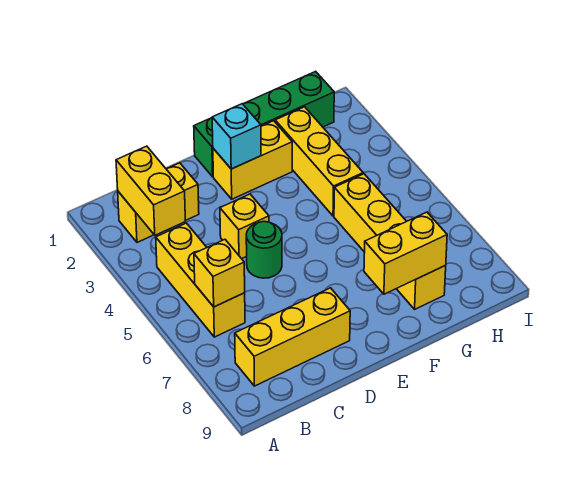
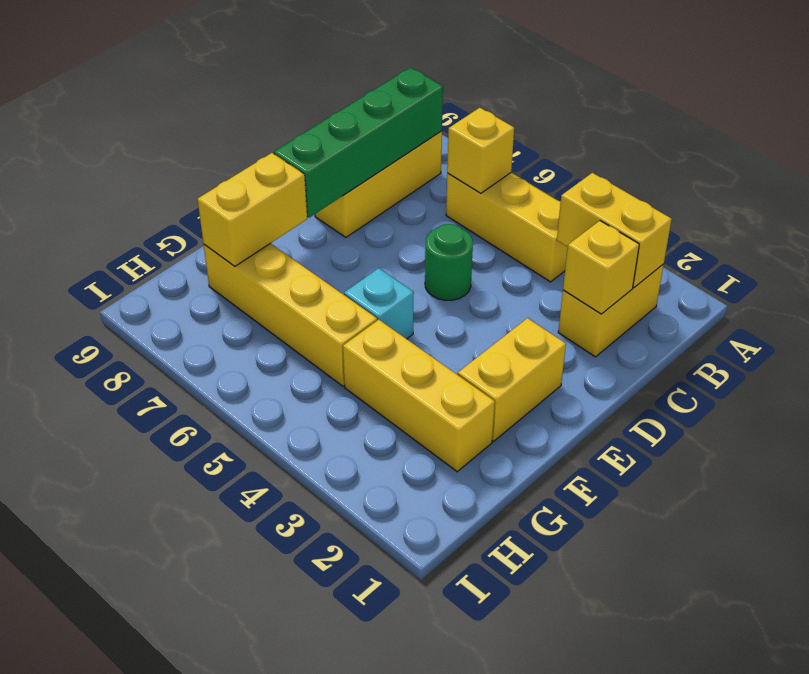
yellow brick D4 level 1 -> yellow brick C2 level 2
green brick E1:H1 level 1 -> green brick B8:E8 level 2
cyan brick E2 level 2 -> cyan brick F5 level 1

